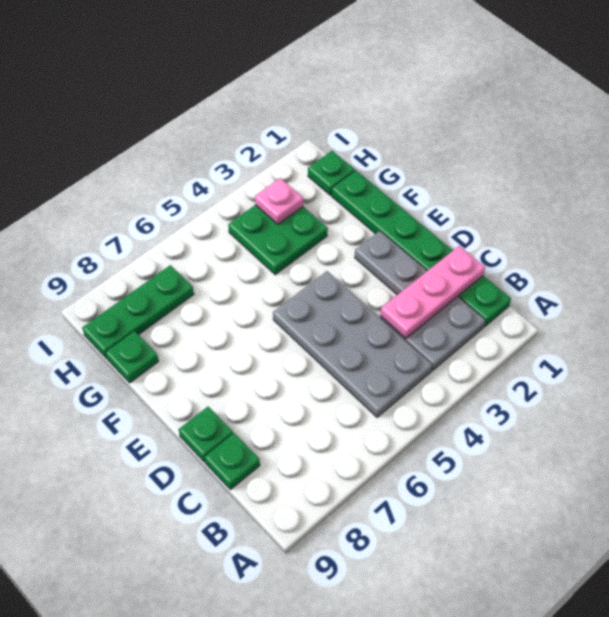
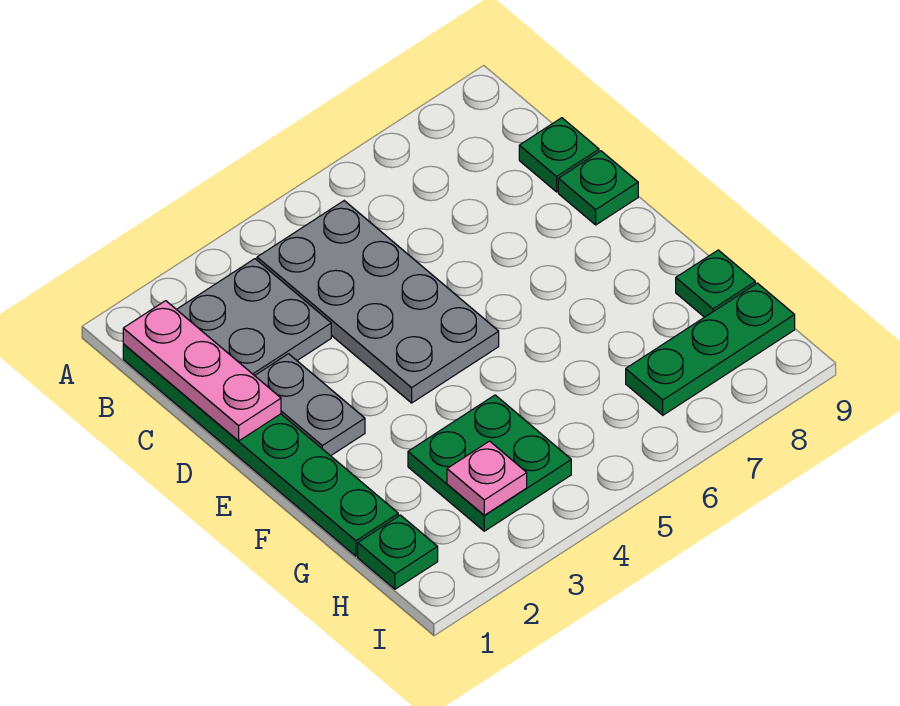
pink plate C1:C3 level 2 -> pink plate B1:D1 level 2

